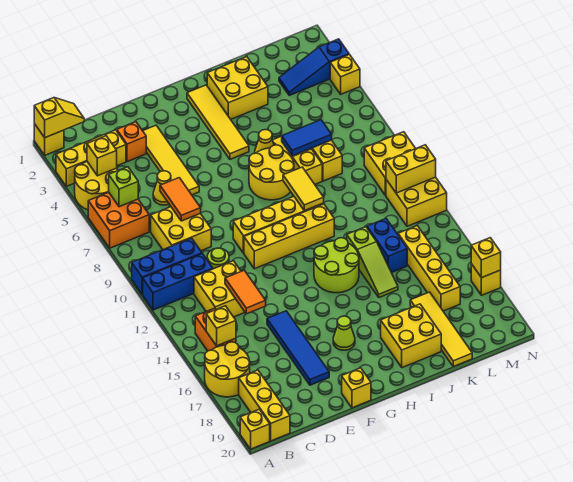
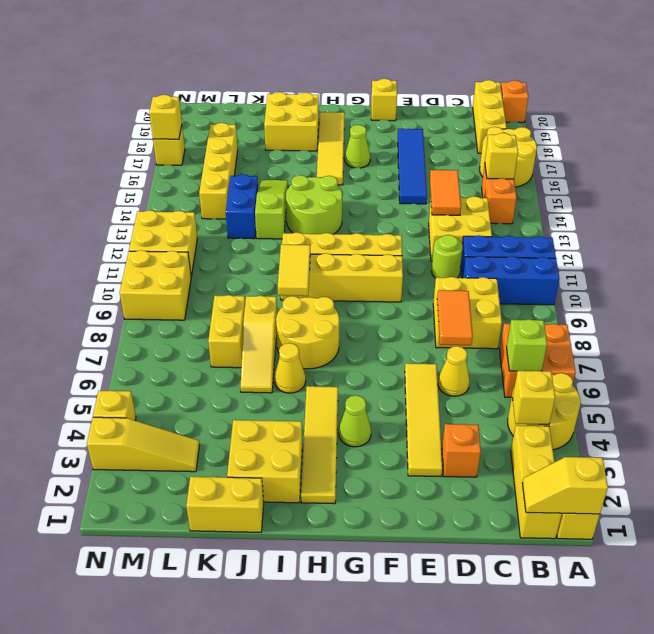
yellow brick A3:C3 level 1 -> yellow brick B1:B3 level 1
yellow brick A20 level 1 -> orange brick A20 level 1
none -> lime cone G4 level 1
blue tile J7:K7 level 2 -> none
yellow tile K17:K20 level 1 -> yellow tile H16:H19 level 1
blue slope L3:N3 level 1 top N -> yellow slope L3:N3 level 1 top N
yellow brick M11:N11 level 2 -> yellow brick J1:K1 level 1

